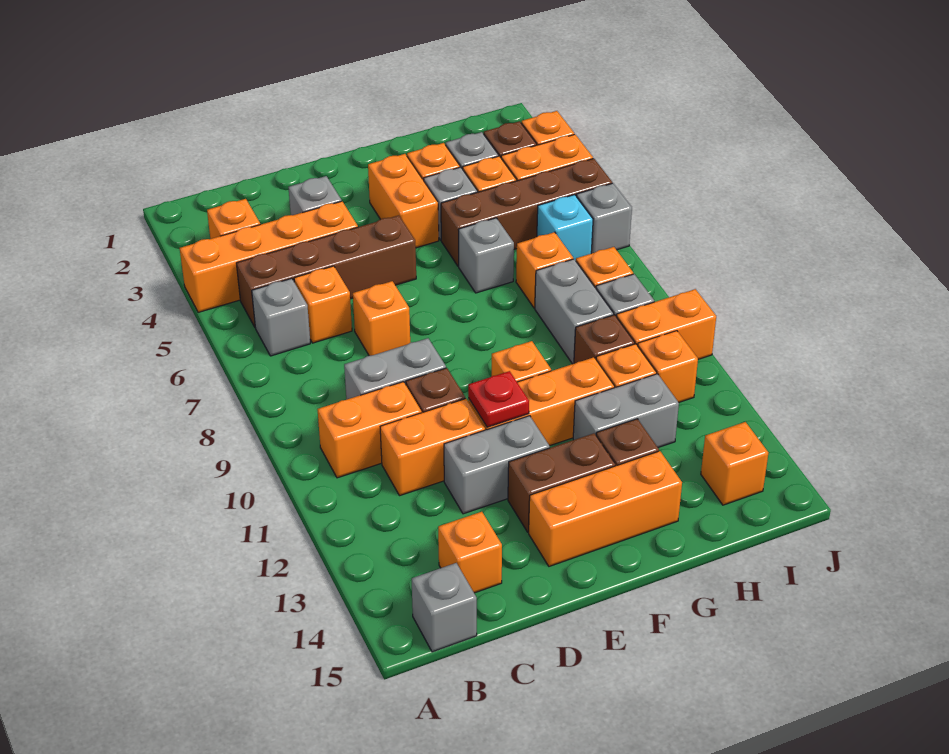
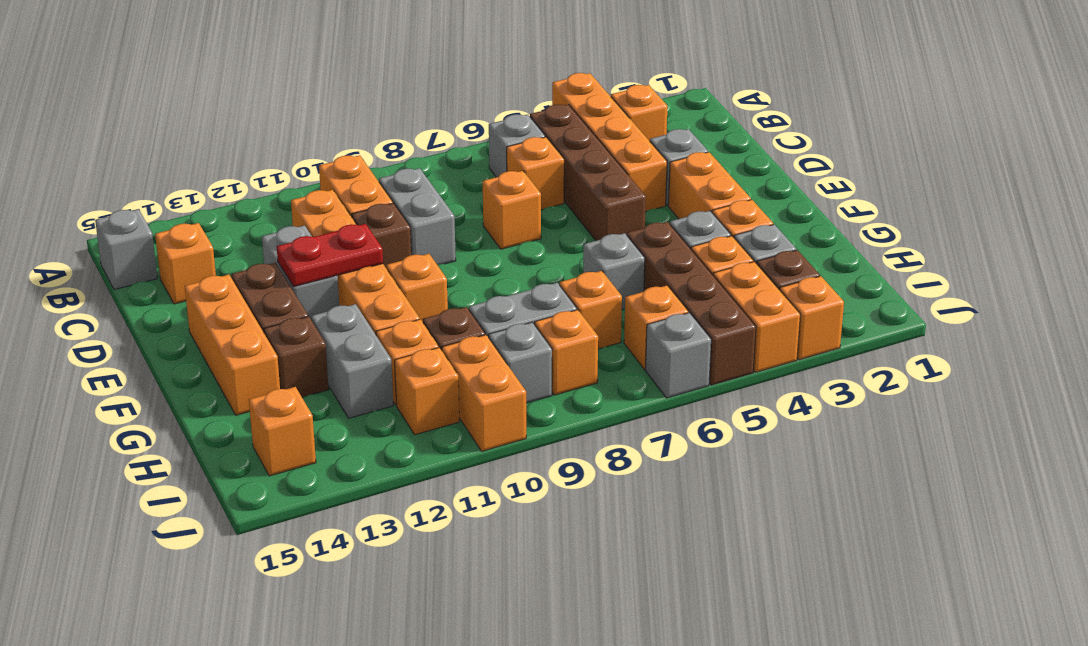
red plate E11 level 2 -> red plate E11:E12 level 2
orange brick F3:F4 level 1 -> orange brick E3:F3 level 1
cyan brick I6 level 1 -> orange brick I6 level 1

